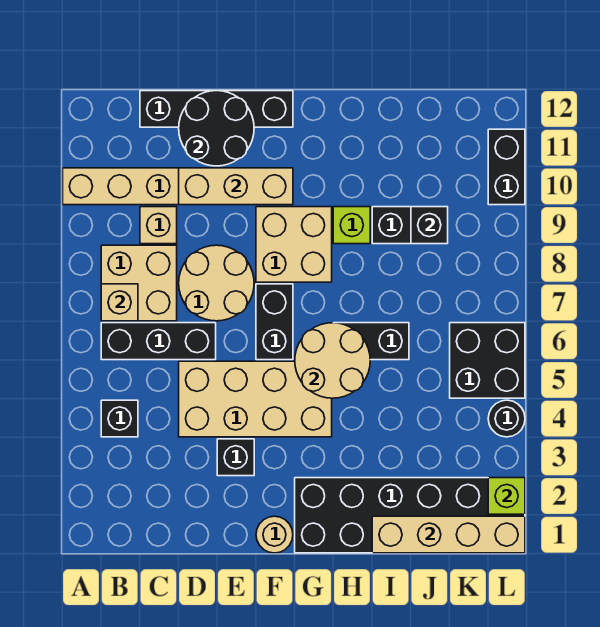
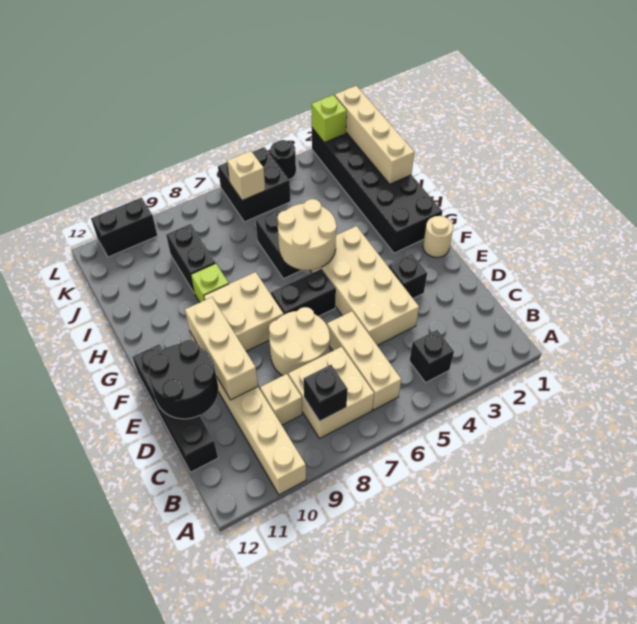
black brick B6:D6 level 1 -> tan brick B6:D6 level 1
tan brick B7 level 2 -> tan brick K6 level 2
black brick J9 level 2 -> black brick B8 level 2

